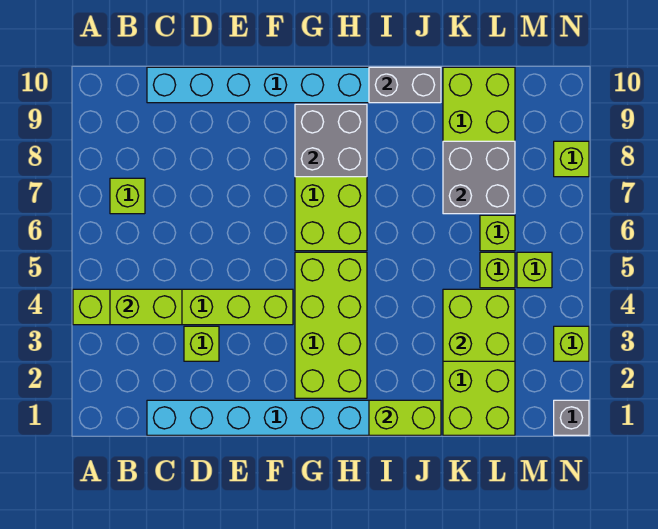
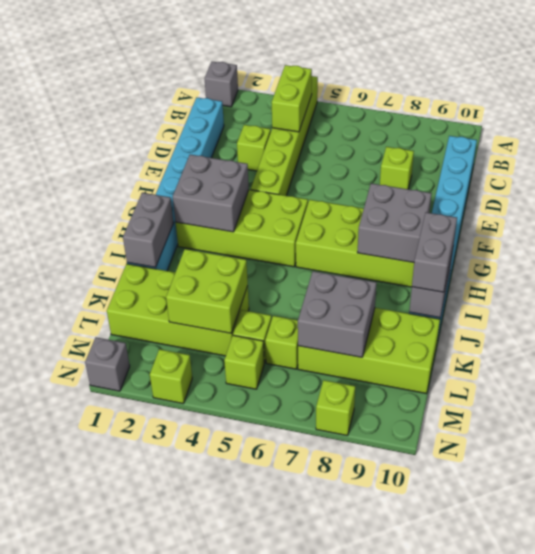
none -> grey brick A1 level 1
lime brick B7 level 1 -> lime brick D8 level 1
none -> grey brick G2:H3 level 2
lime brick I1:J1 level 2 -> grey brick I1:J1 level 2
none -> grey brick I10:J10 level 3

